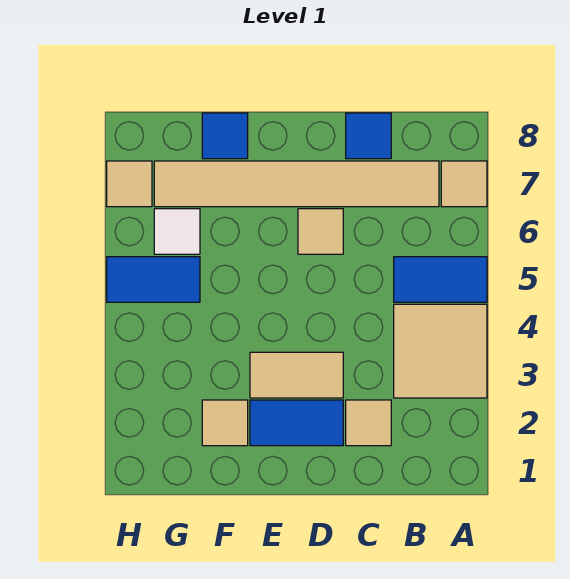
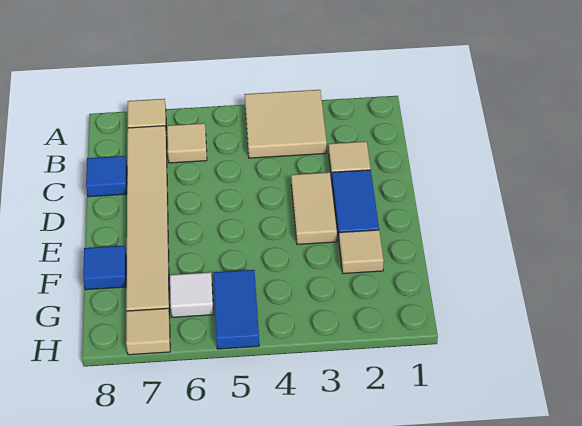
blue tile A5:B5 level 1 -> none
tan tile D6 level 1 -> tan tile B6 level 1

